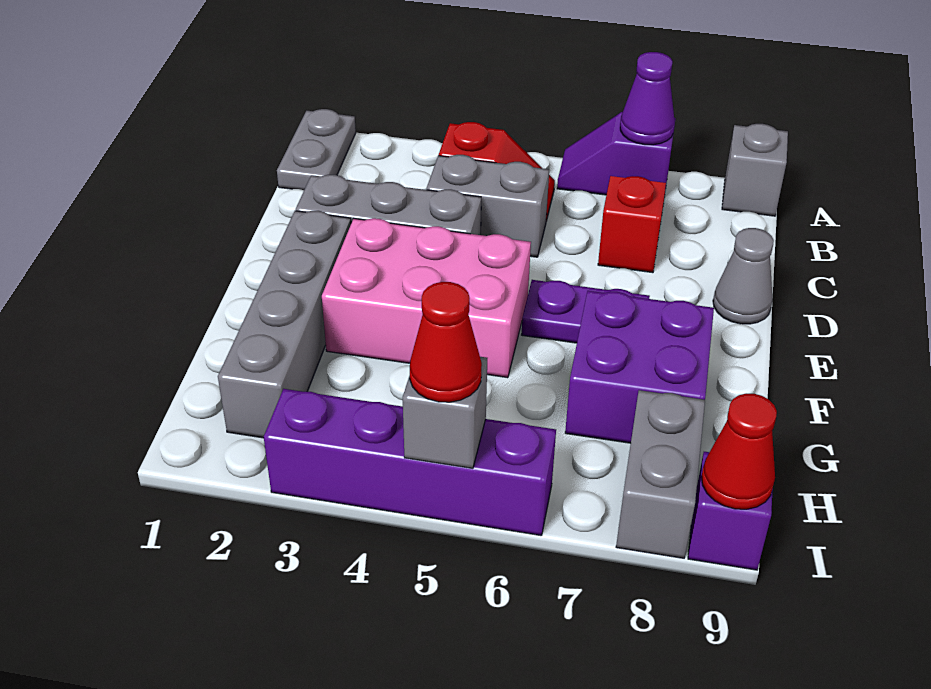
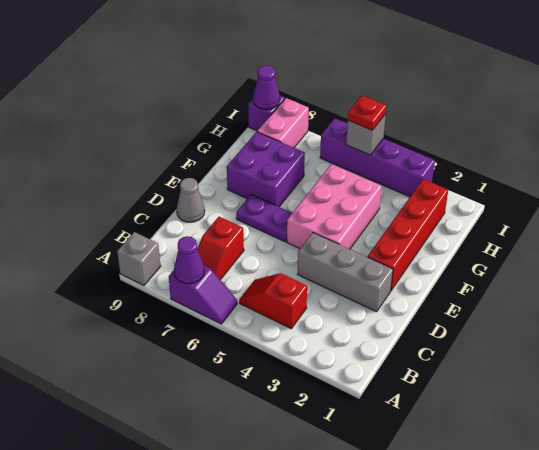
grey plate A1:B1 level 1 -> none
grey brick C4:C5 level 1 -> none
grey brick E2:H2 level 1 -> red brick E2:H2 level 1
pink brick E3:F5 level 1 -> pink brick E4:G5 level 1
grey brick H8:I8 level 1 -> pink brick H8:I8 level 1
red cone I5 level 3 -> red plate I5 level 3
red cone I9 level 2 -> purple cone I9 level 2

